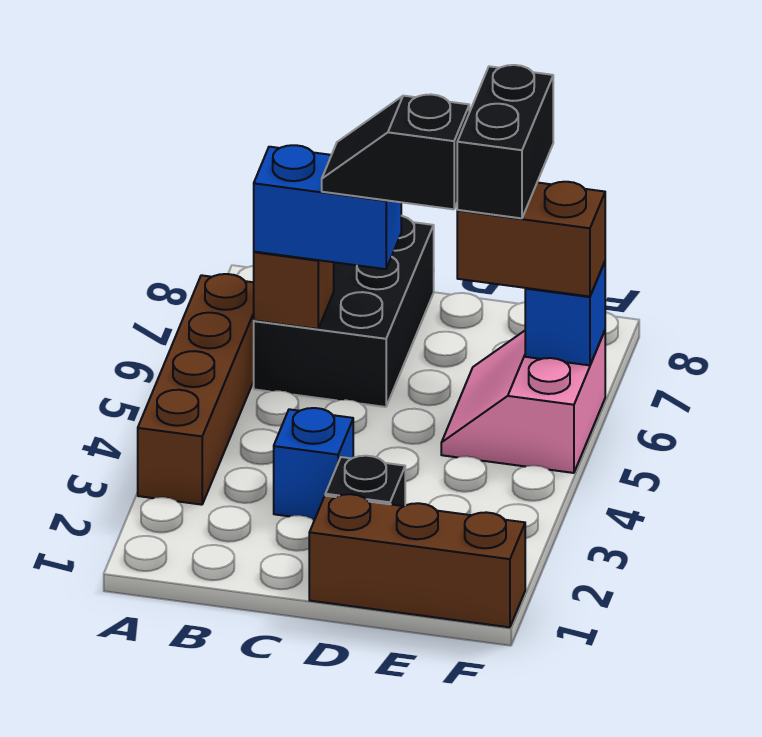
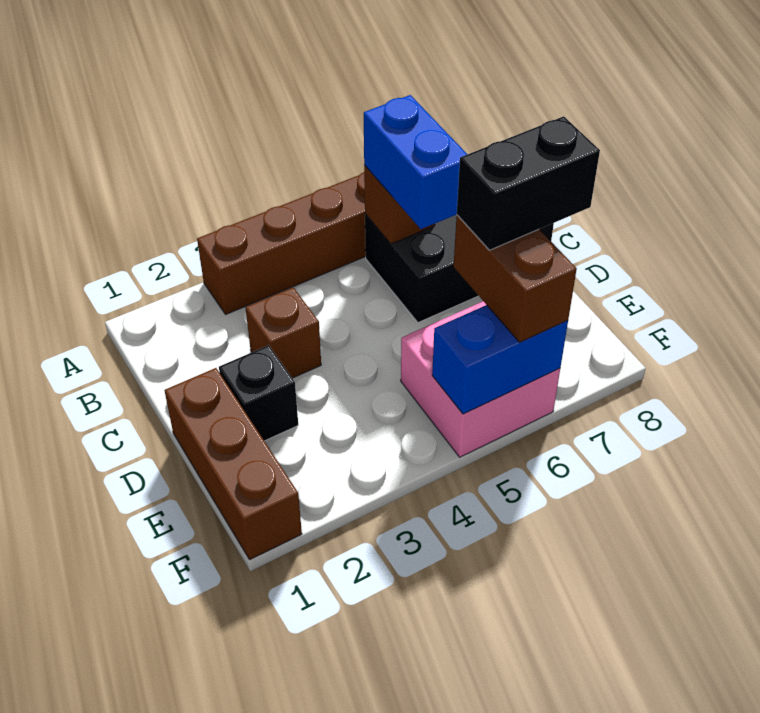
blue brick C3 level 1 -> brown brick C3 level 1
black slope C6:D6 level 4 top D -> none
pink slope E5:F6 level 1 top F -> pink brick E5:F6 level 1
blue brick F6 level 2 -> blue brick F5:F6 level 2

